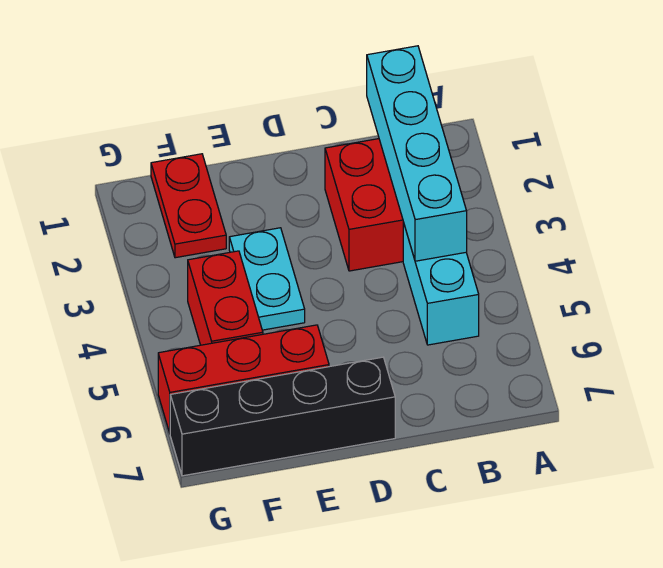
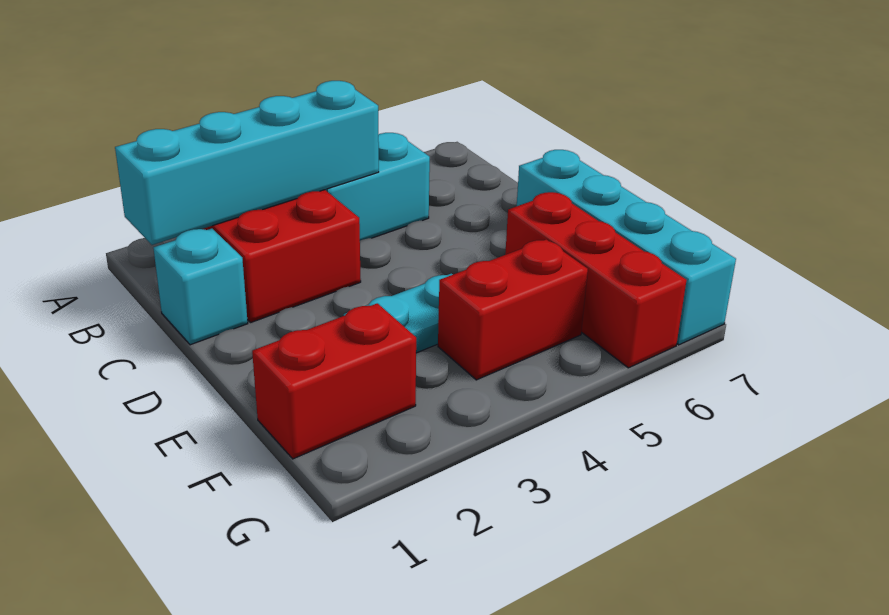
none -> cyan brick C1 level 1
black brick D7:G7 level 1 -> cyan brick D7:G7 level 1
red plate F1:F2 level 1 -> red brick F1:F2 level 1

